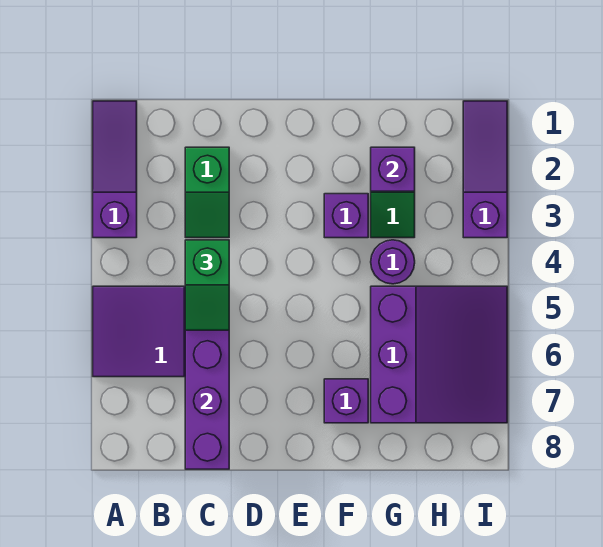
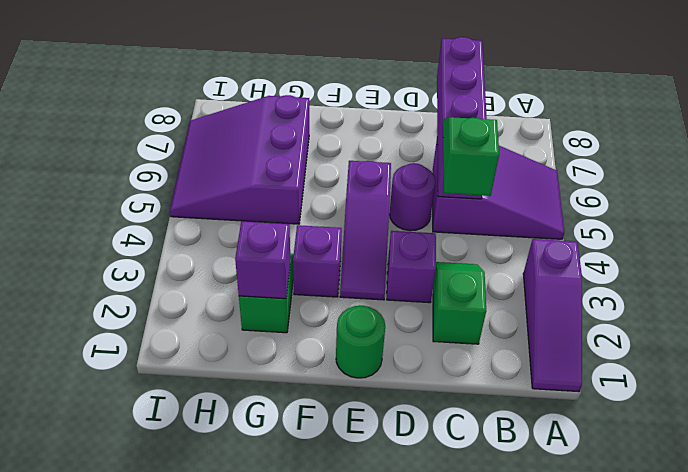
none -> green round brick E1 level 1
purple brick F7 level 1 -> purple brick D3 level 1
purple round brick G4 level 1 -> purple round brick D5 level 1
purple slope I1:I3 level 1 top 3 -> purple slope E3:E5 level 1 top 5

